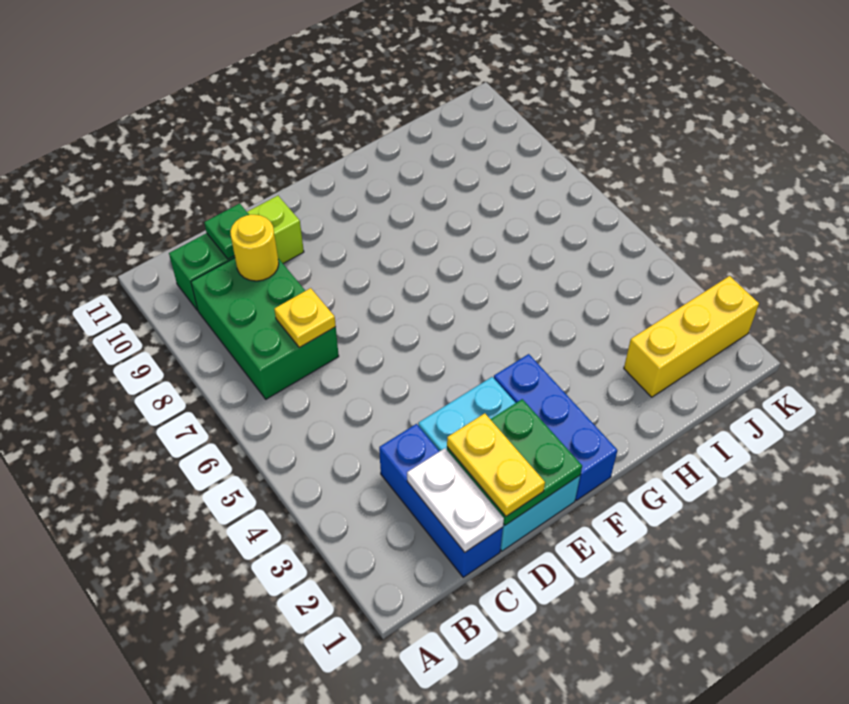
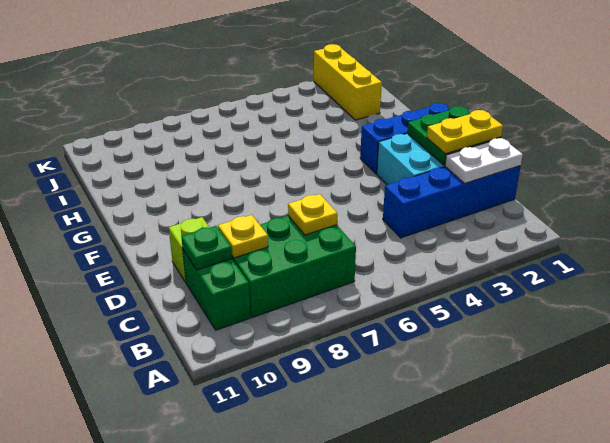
blue brick C1:C3 level 1 -> blue brick C1:C4 level 1
yellow round brick C9 level 2 -> yellow plate C9 level 2

